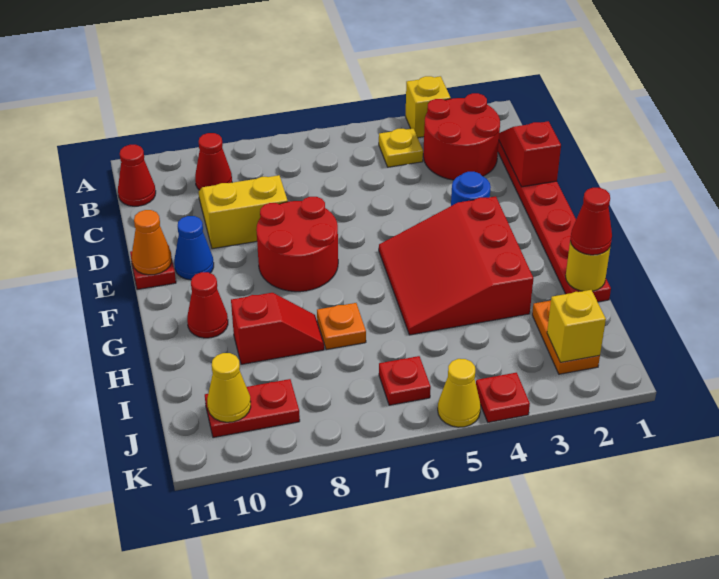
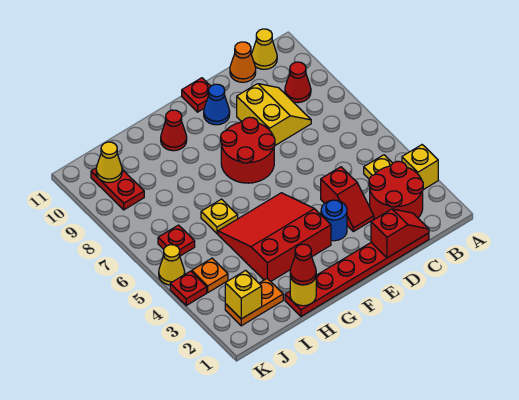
red cone B11 level 1 -> yellow cone B11 level 1
orange cone E11 level 2 -> orange cone C11 level 1
none -> yellow plate H6 level 1
orange plate H7 level 1 -> orange plate J4 level 1
red slope H8:H9 level 1 top 9 -> red slope D3:D4 level 1 top 4

